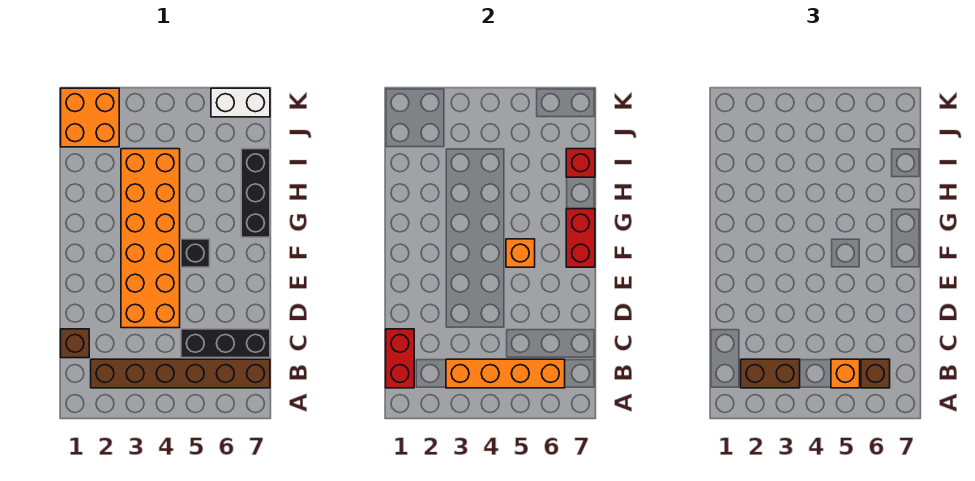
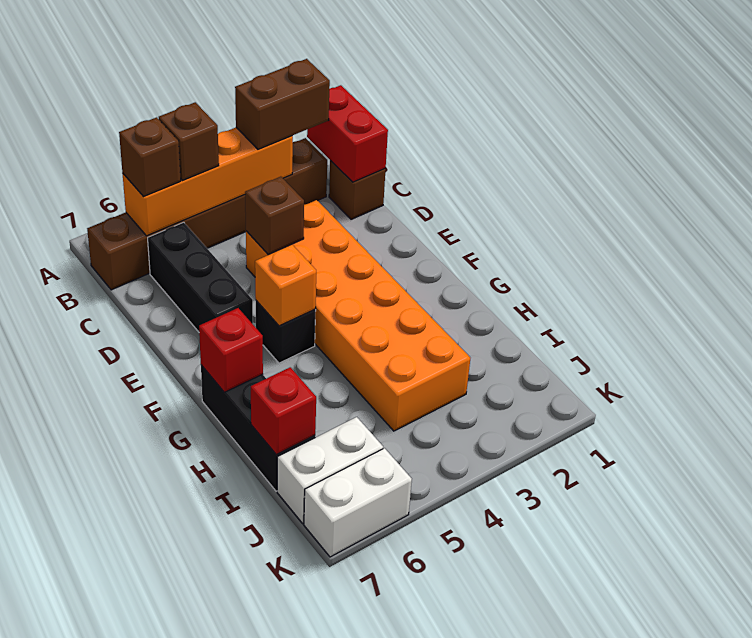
orange brick B5 level 3 -> brown brick B5 level 3
black brick C5:C7 level 1 -> black brick C6:E6 level 1
none -> brown brick D4 level 2
red brick F7:G7 level 2 -> red brick G7 level 2
orange brick J1:K2 level 1 -> none
none -> white brick J6:J7 level 1

